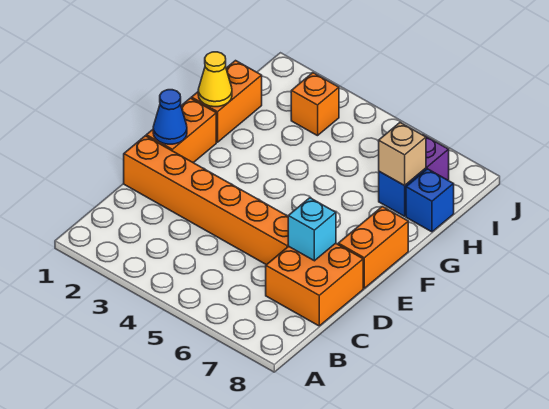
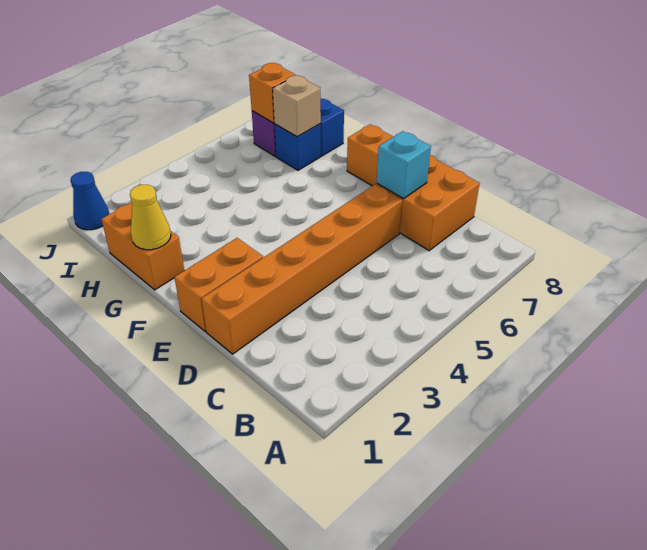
orange brick E1:F1 level 1 -> orange brick E1:E2 level 1
blue cone E1 level 2 -> blue cone J1 level 1
orange brick I3 level 1 -> orange brick I7 level 2

